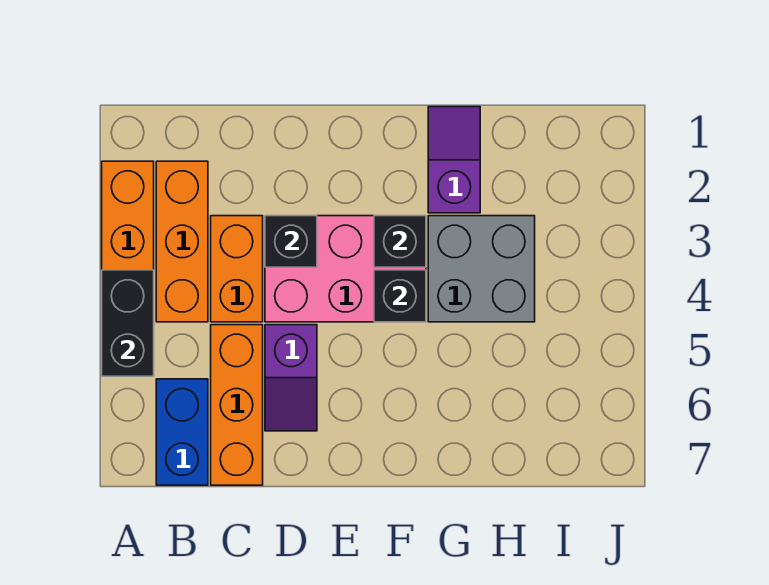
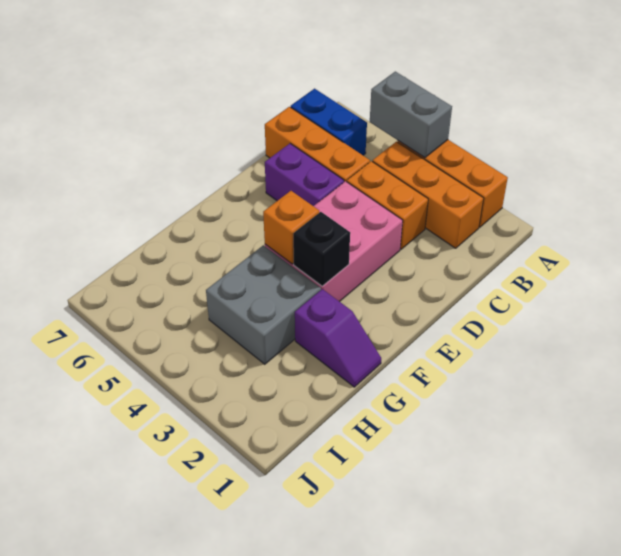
black brick A4:A5 level 2 -> grey brick A4:A5 level 2
black brick D3 level 2 -> none
purple slope D5:D6 level 1 top 5 -> purple brick D5:D6 level 1
black brick F4 level 2 -> orange brick F4 level 2

